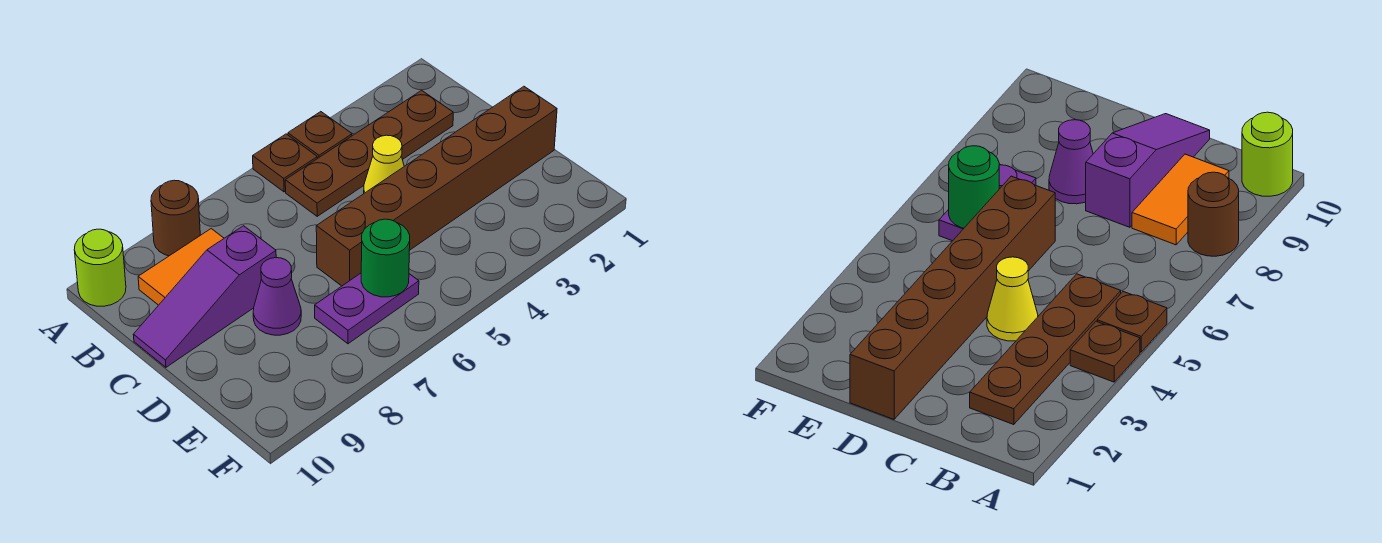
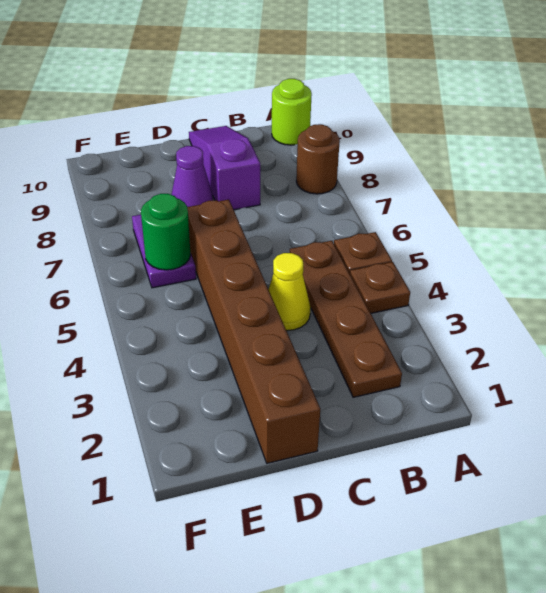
orange tile B8:B9 level 1 -> none

